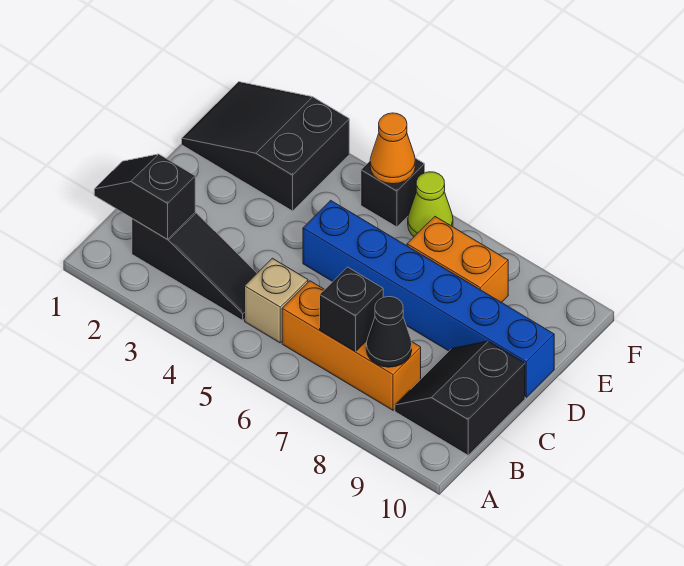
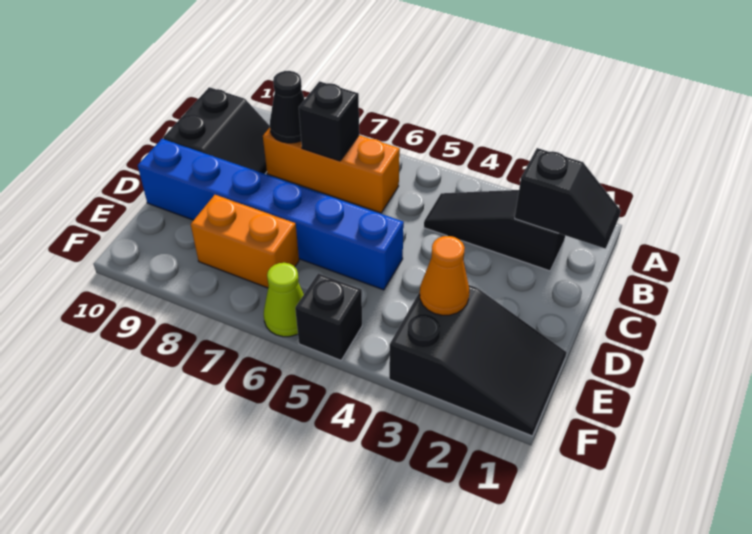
tan brick B5 level 1 -> none
orange cone F5 level 2 -> orange cone E3 level 2

